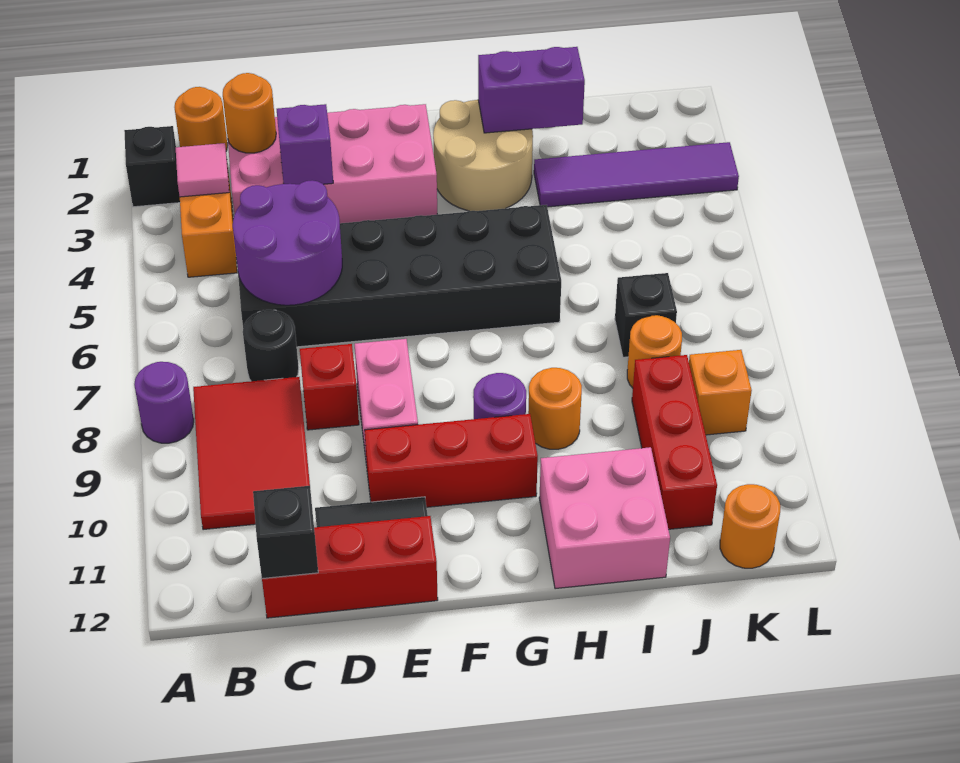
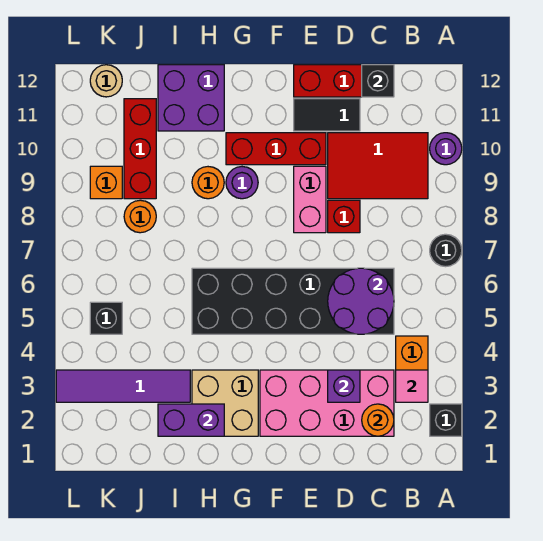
purple round brick A8 level 1 -> purple round brick A10 level 1
orange round brick B1 level 1 -> none
red tile B8:C10 level 1 -> red tile B9:D10 level 1
black round brick C7 level 1 -> black round brick A7 level 1
tan round brick G2:H3 level 1 -> tan brick G2:H3 level 1
pink brick H11:I12 level 1 -> purple brick H11:I12 level 1
black brick J7 level 1 -> black brick K5 level 1
orange round brick K12 level 1 -> tan round brick K12 level 1

